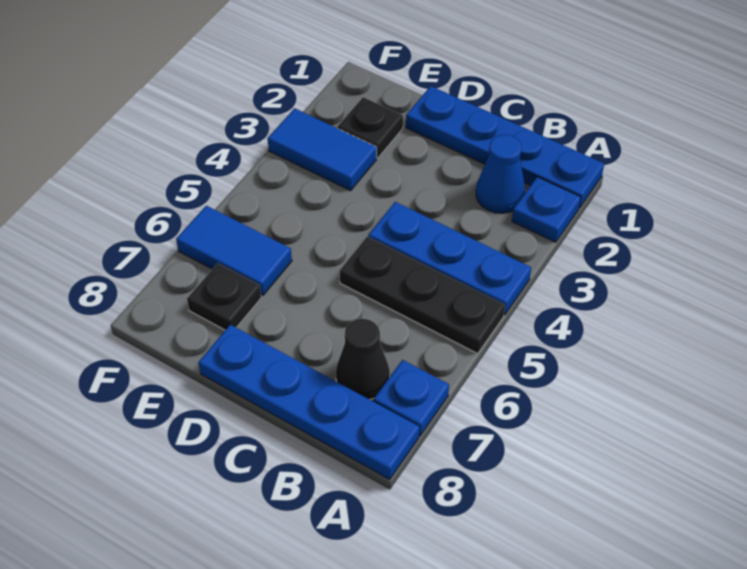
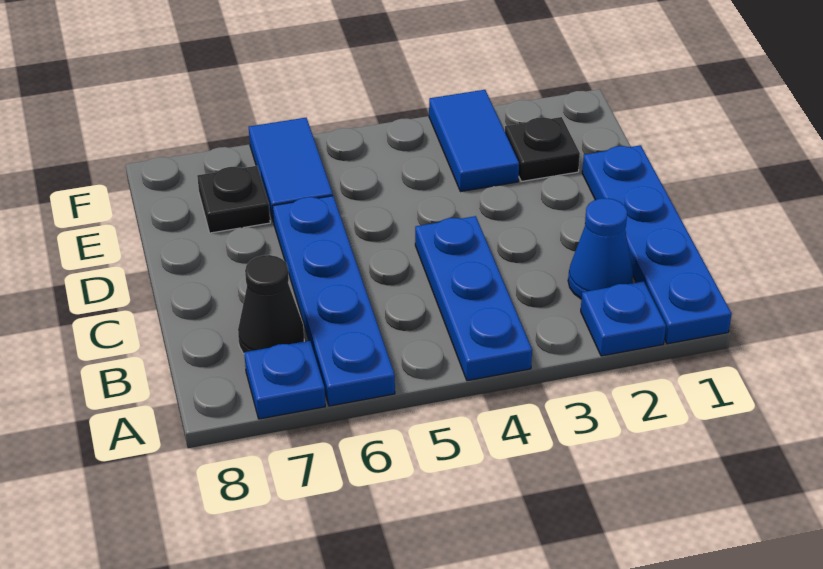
black plate A5:C5 level 1 -> none
blue plate A8:D8 level 1 -> blue plate A6:D6 level 1

